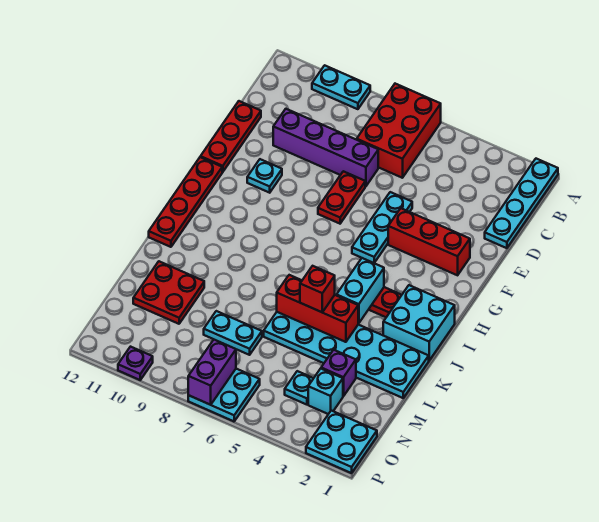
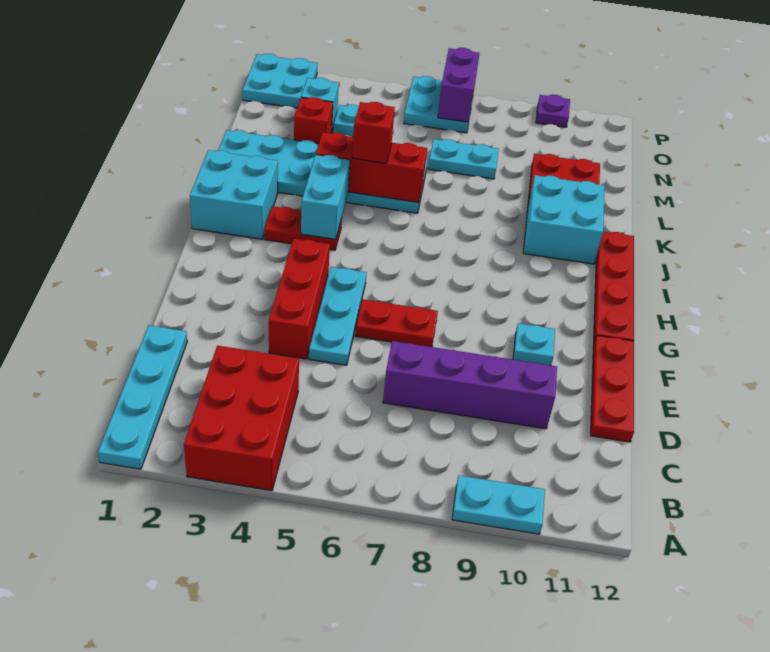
red brick A6:C7 level 1 -> red brick A3:C4 level 1
red plate E7:F7 level 1 -> red plate F6:F7 level 1
red brick F2:F4 level 1 -> red brick E4:G4 level 1
none -> cyan brick J10:K11 level 1
purple brick M3 level 1 -> red brick M3 level 1

